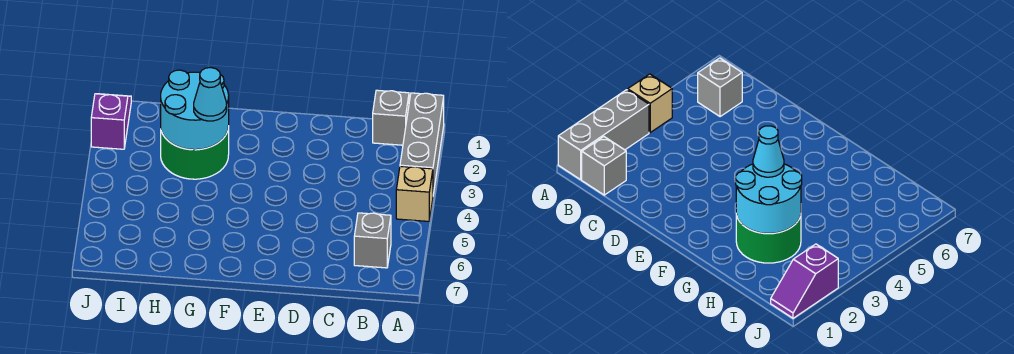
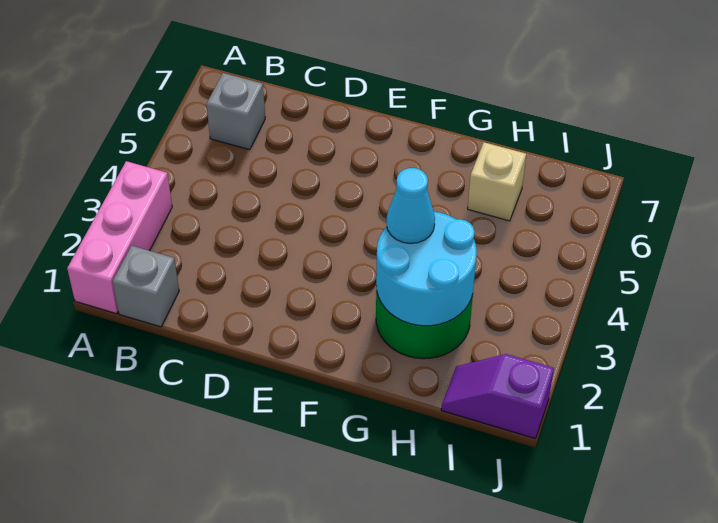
grey brick A1:A3 level 1 -> pink brick A1:A3 level 1
tan brick A4 level 1 -> tan brick H6 level 1
purple slope J1:J2 level 1 top 2 -> purple slope I1:J1 level 1 top J

